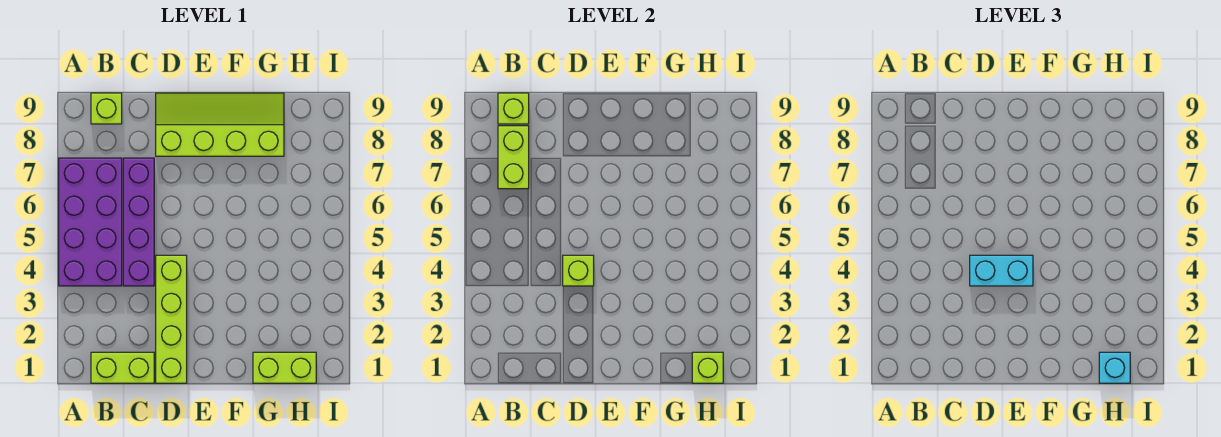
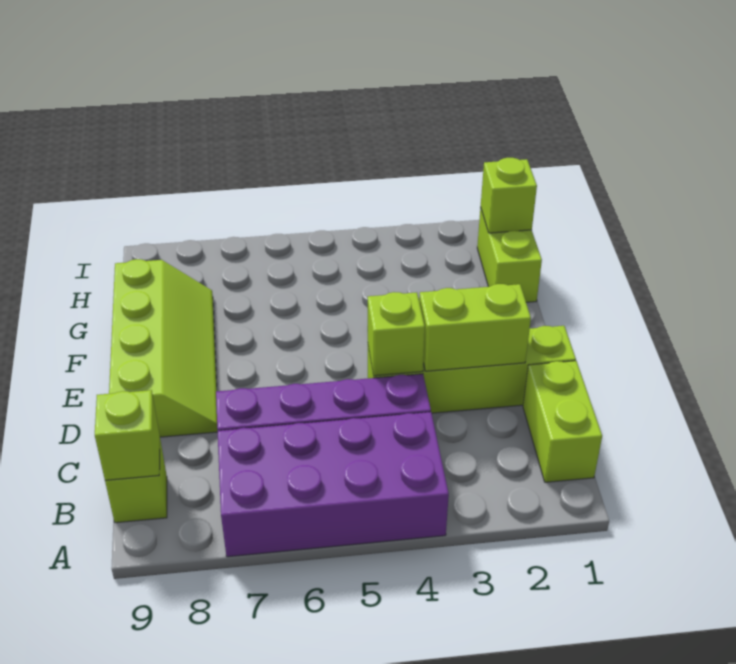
lime brick B7:B8 level 2 -> lime brick D2:D3 level 2
cyan brick D4:E4 level 3 -> none
lime slope D8:G9 level 1 top 8 -> lime slope D8:G9 level 1 top 9
cyan brick H1 level 3 -> none

